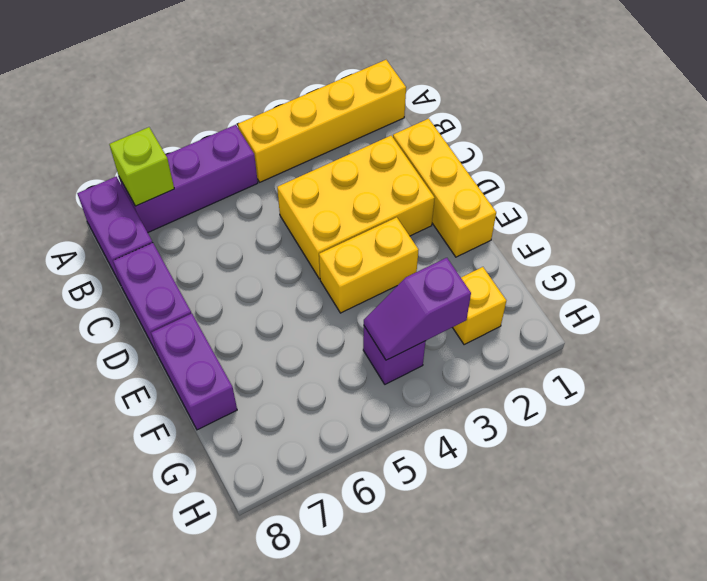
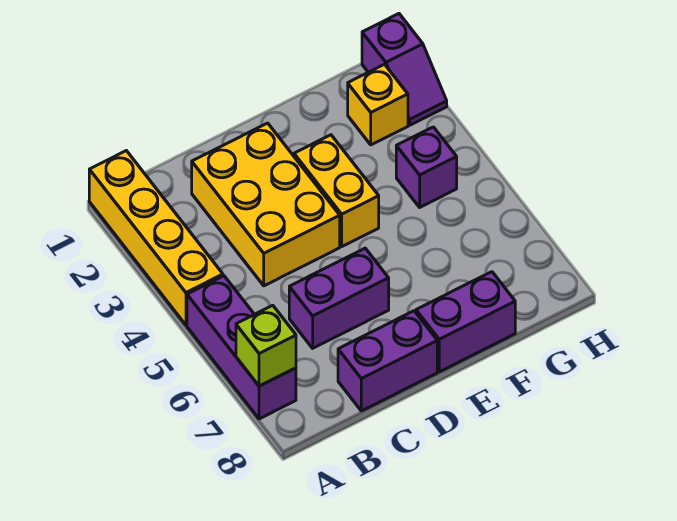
purple brick A8:B8 level 1 -> purple brick C6:D6 level 1
yellow brick C1:E1 level 1 -> none
purple slope G3:G4 level 2 top 3 -> purple slope H1:H2 level 1 top 1

